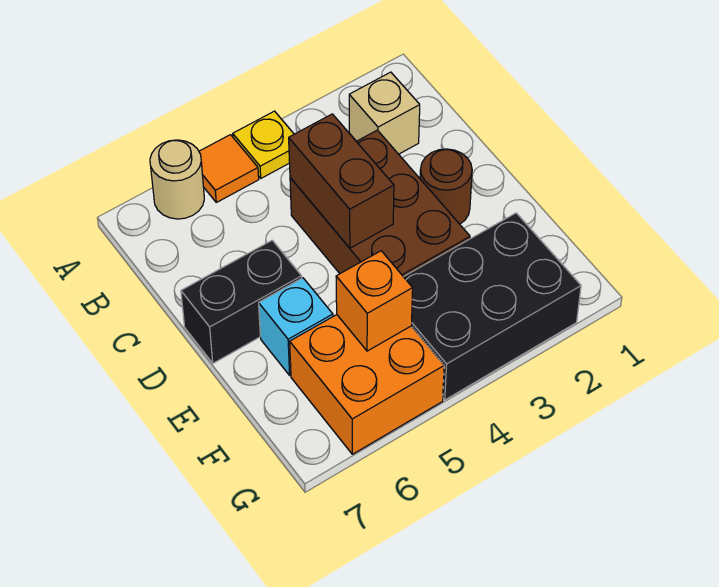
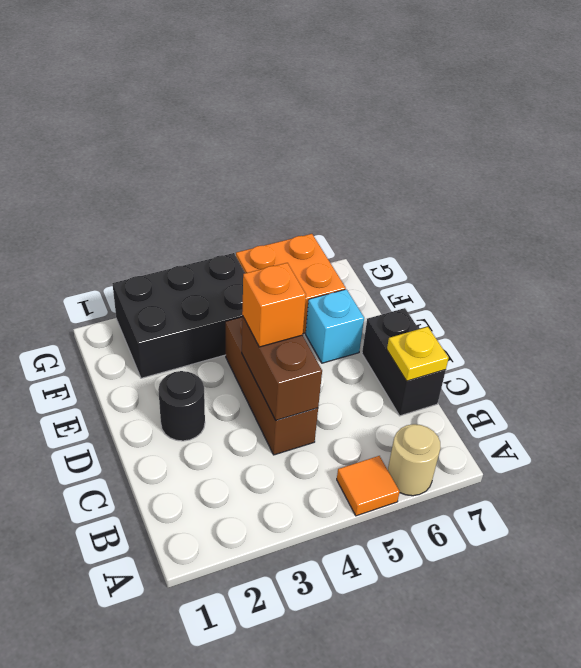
yellow plate A4 level 1 -> yellow plate C7 level 2
tan brick B2 level 1 -> none
brown brick C3:E4 level 1 -> brown brick C4:E4 level 1
brown round brick D2 level 1 -> black round brick D2 level 1
black brick D6:D7 level 1 -> black brick C7:D7 level 1
orange brick F5 level 2 -> orange brick D4 level 3

